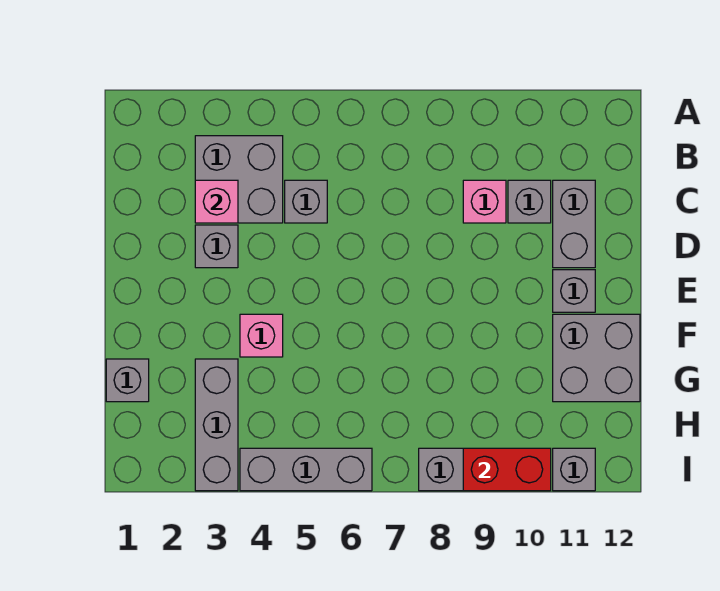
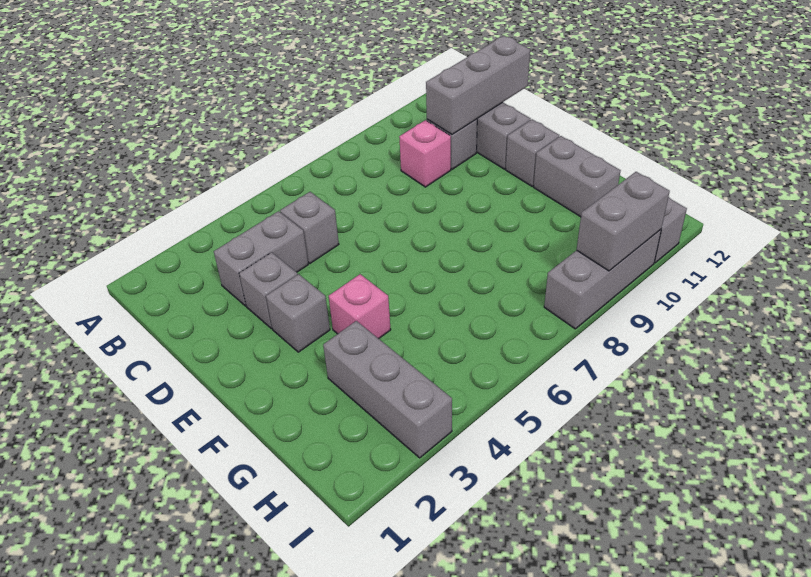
grey brick B3:C4 level 1 -> grey brick C3:C4 level 1
pink brick C3 level 2 -> none
grey brick F11:G12 level 1 -> grey brick F11:G11 level 1
grey brick G1 level 1 -> grey brick E3 level 1
grey brick I4:I6 level 1 -> grey brick C10:C12 level 2
red brick I9:I10 level 2 -> grey brick I9:I10 level 2

